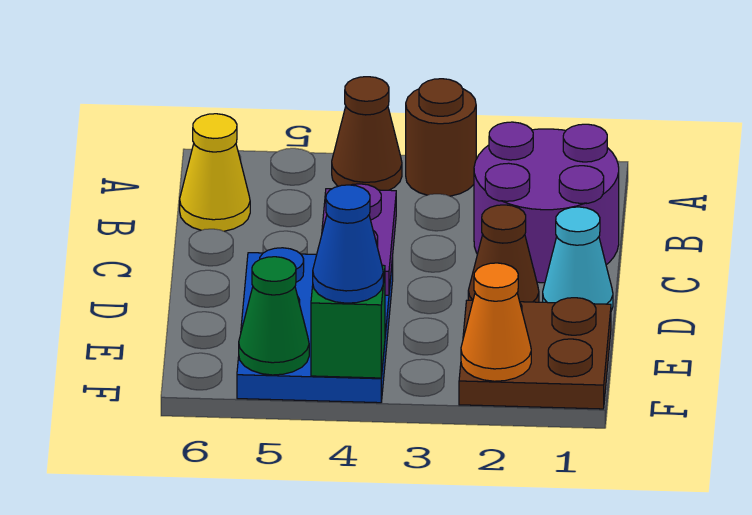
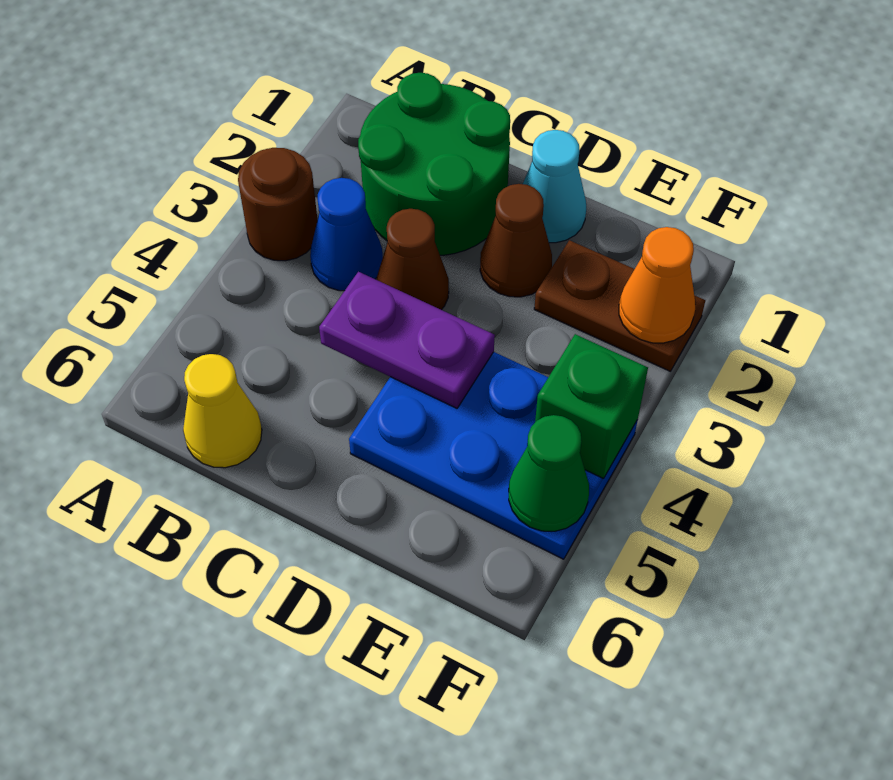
brown cone A4 level 1 -> brown cone C3 level 1
purple round brick B1:C2 level 1 -> green round brick B1:C2 level 1
brown plate E1:F2 level 1 -> brown plate E2:F2 level 1
blue cone F4 level 3 -> blue cone B3 level 1

